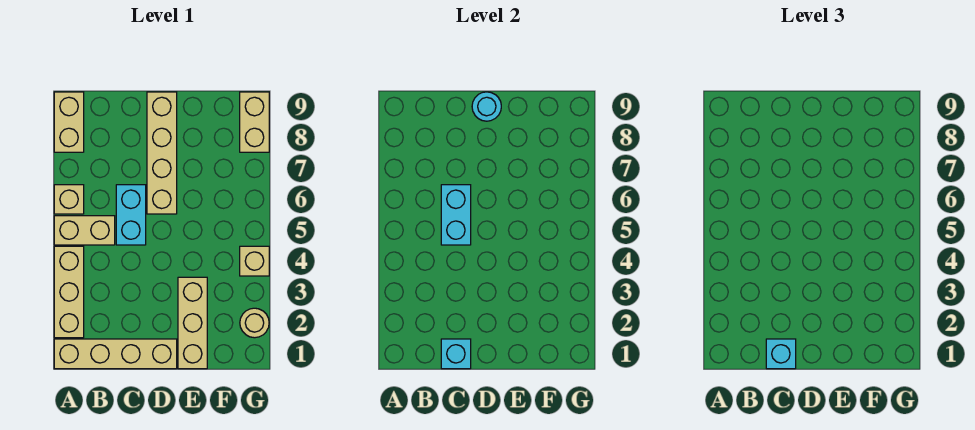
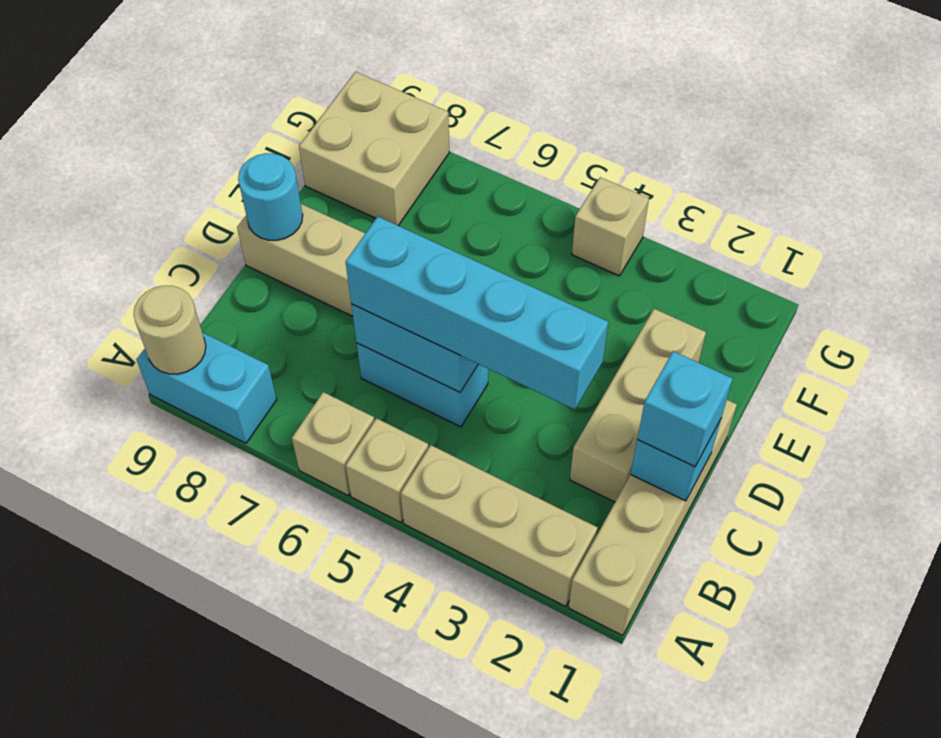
tan brick A5:B5 level 1 -> tan brick A5 level 1
tan brick A8:A9 level 1 -> cyan brick A8:A9 level 1
none -> cyan brick C3:C6 level 3
tan brick E1:E3 level 1 -> tan brick C2:E2 level 1
tan round brick G2 level 1 -> tan round brick A9 level 2
tan brick G8:G9 level 1 -> tan brick F8:G9 level 1

